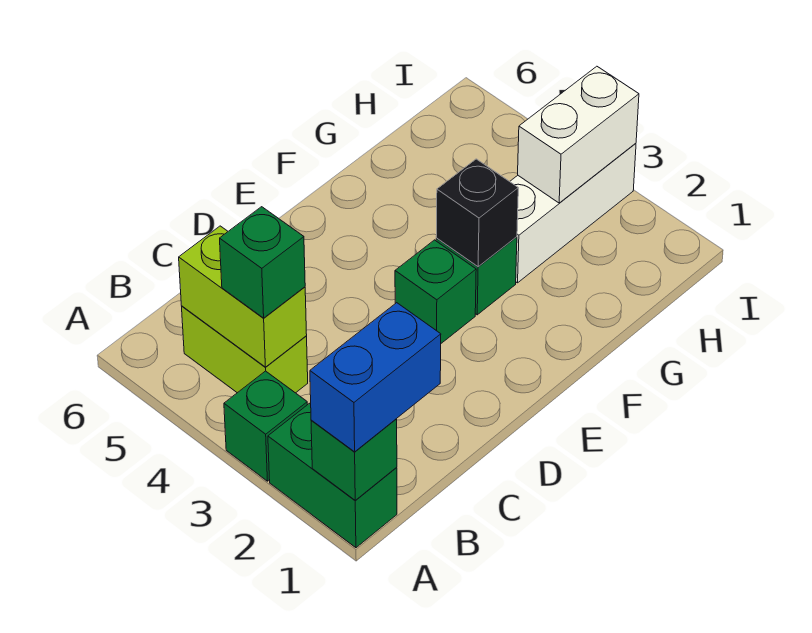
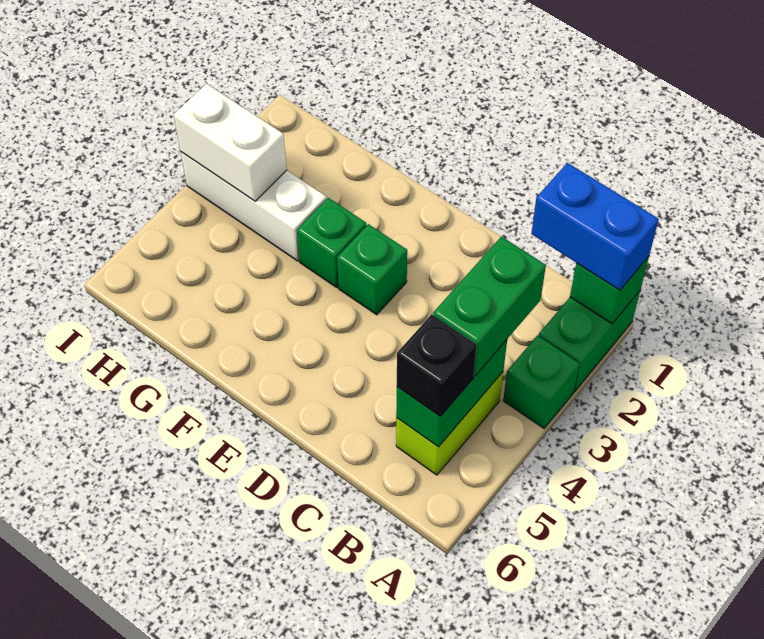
lime brick B4:B5 level 2 -> green brick B4:B5 level 2
green brick B4 level 3 -> green brick B3:B4 level 3
black brick F3 level 2 -> black brick B5 level 3

